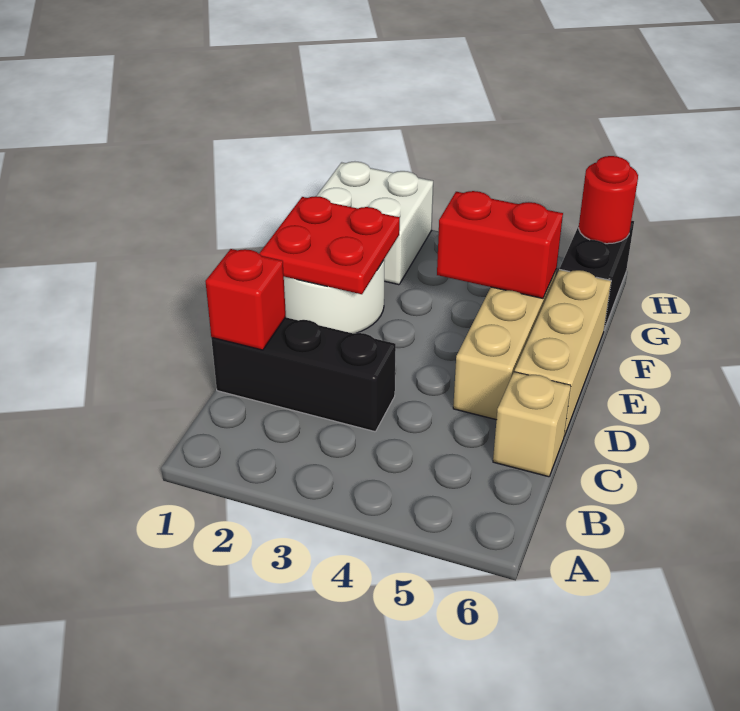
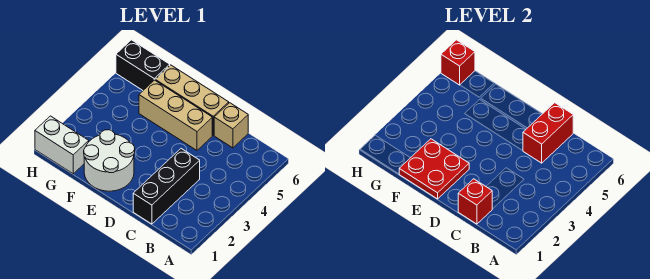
red brick F4:F5 level 2 -> red brick C5:C6 level 2
white brick G1:H2 level 1 -> white brick G1:H1 level 1
red round brick H6 level 2 -> red brick H6 level 2

